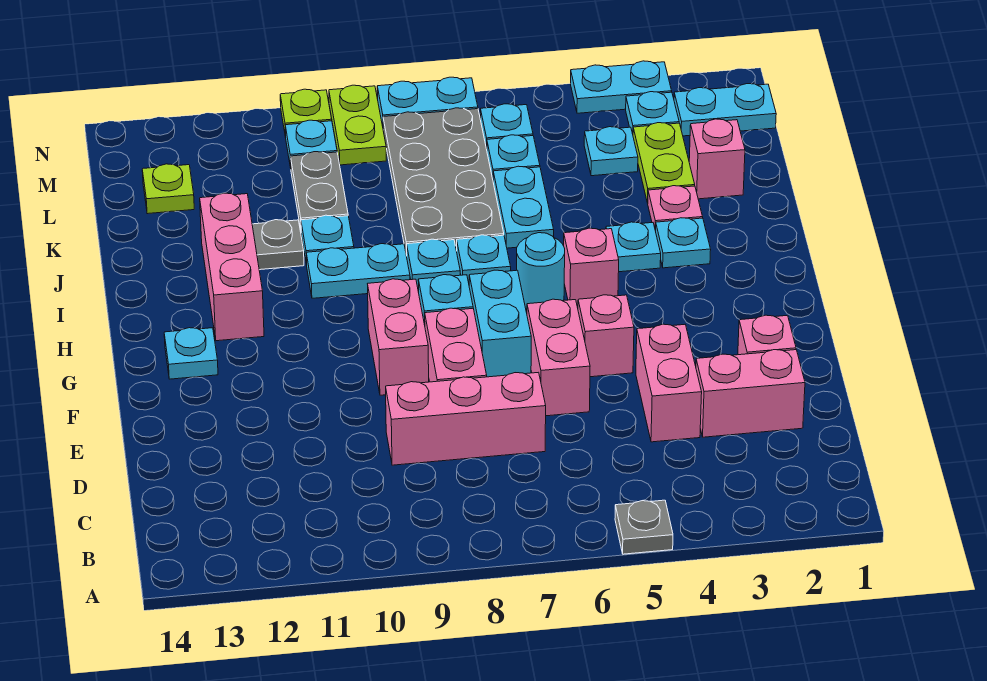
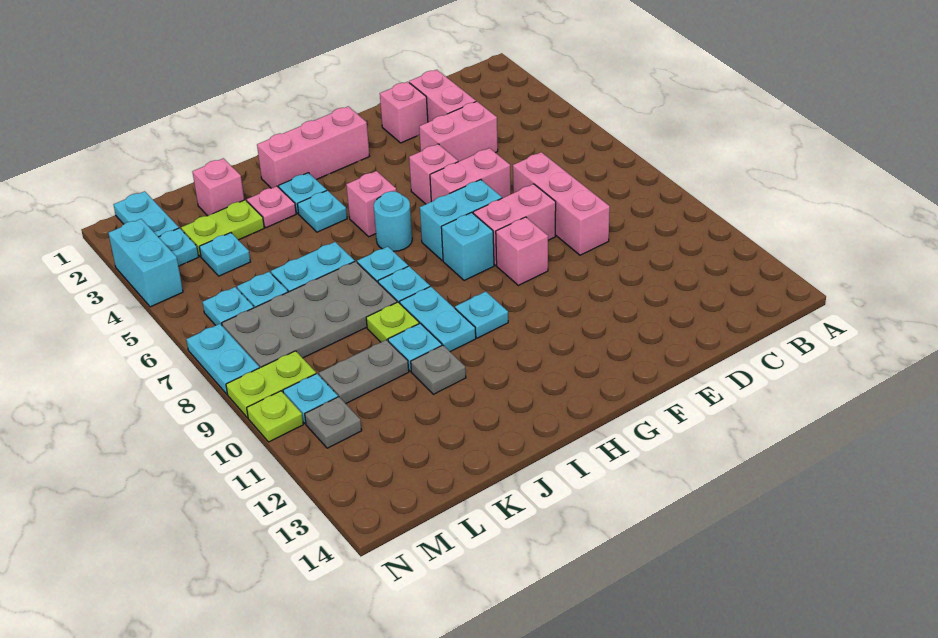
grey plate A5 level 1 -> grey plate M11 level 1
pink brick F9:G9 level 1 -> pink brick F9 level 1
cyan plate G13 level 1 -> cyan plate H10 level 1
pink brick H12:J12 level 1 -> pink brick G2:I2 level 1
lime plate L13 level 1 -> lime plate J9 level 1
cyan plate N3:N4 level 1 -> cyan brick N3:N4 level 1

